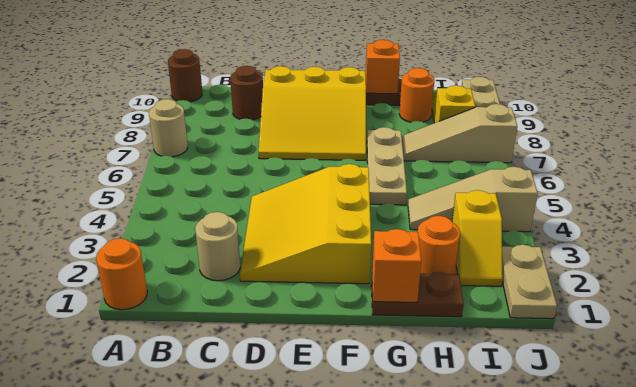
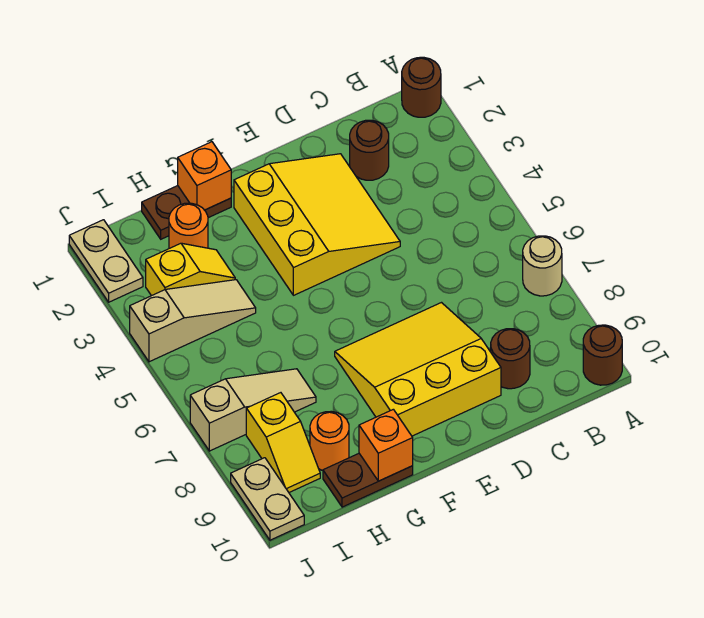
orange round brick A1 level 1 -> brown round brick A1 level 1
tan round brick C2 level 1 -> brown round brick C2 level 1
tan plate G5:G7 level 1 -> none
yellow slope I2:I3 level 1 top 3 -> yellow slope H3:I3 level 1 top I

